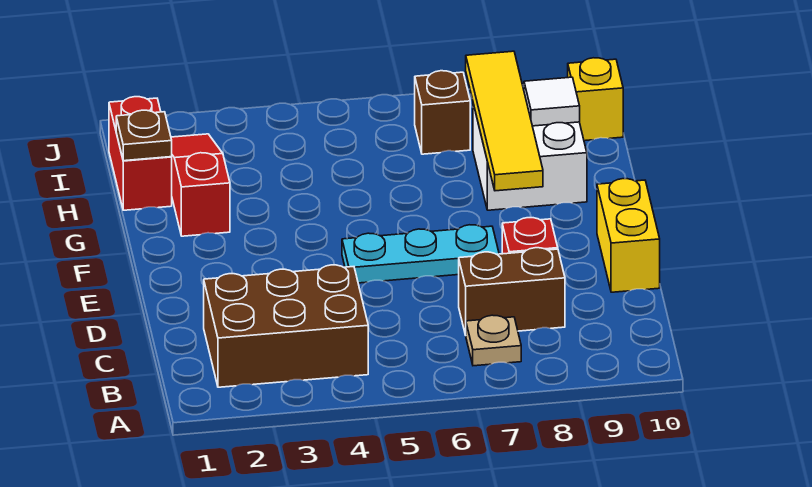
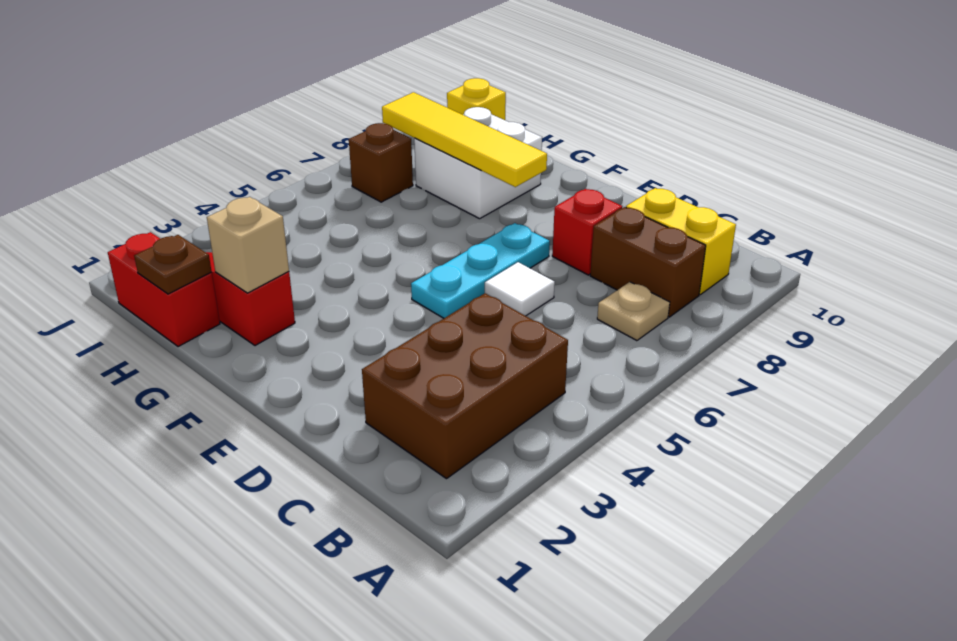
brown brick C7:C8 level 1 -> brown brick B8:C8 level 1
yellow brick D10:E10 level 1 -> yellow brick B9:C9 level 1
none -> tan brick G2 level 2
white tile H9 level 2 -> white tile D6 level 1

